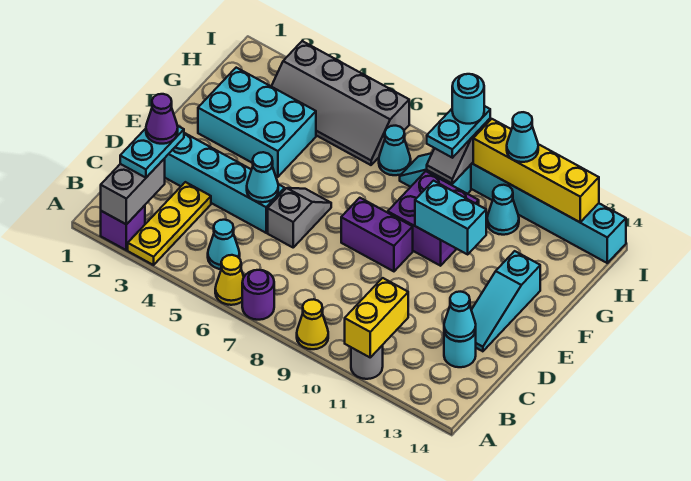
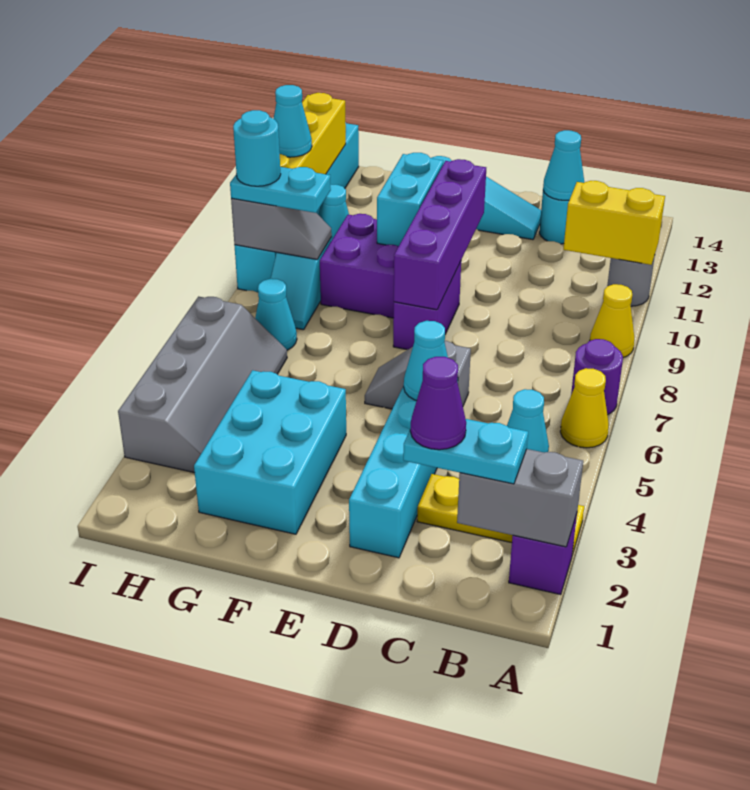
none -> purple brick E8:E11 level 2

